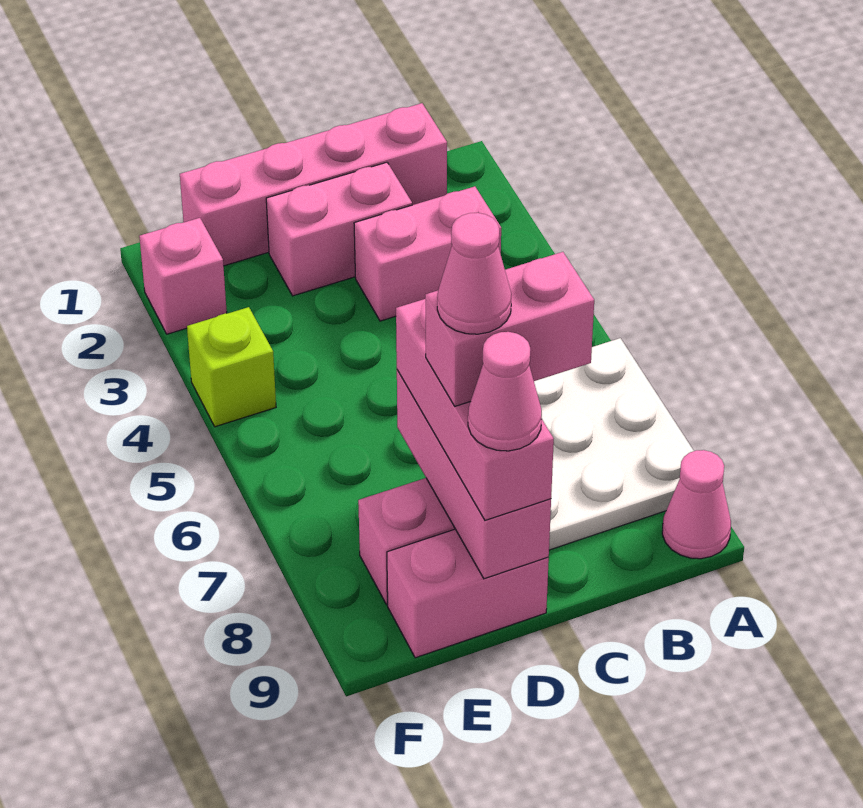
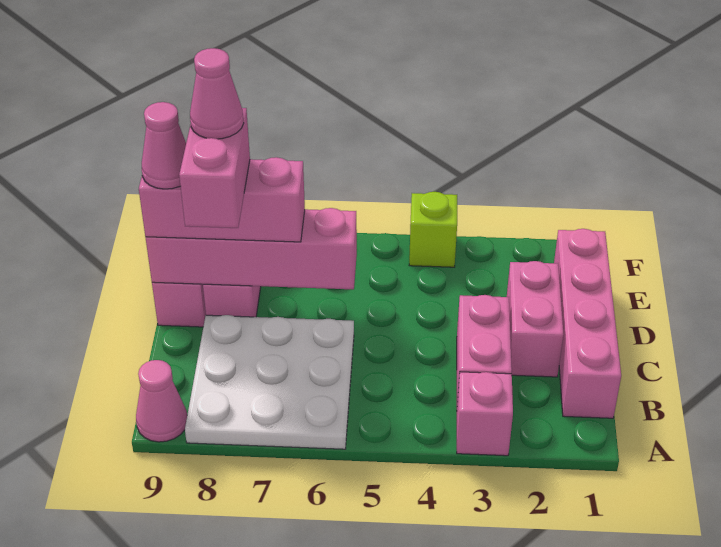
pink brick D7:D9 level 2 -> pink brick D6:D9 level 2
pink brick F2 level 1 -> pink brick A3 level 1

